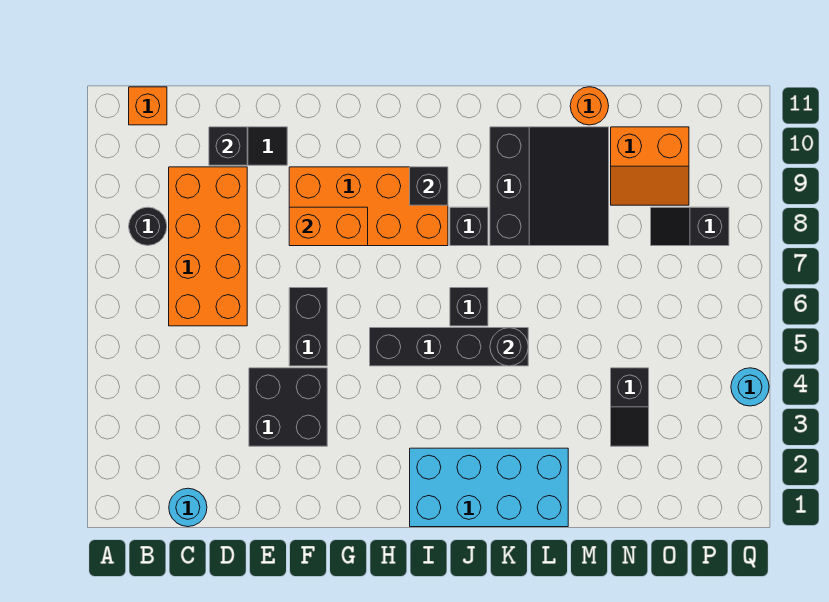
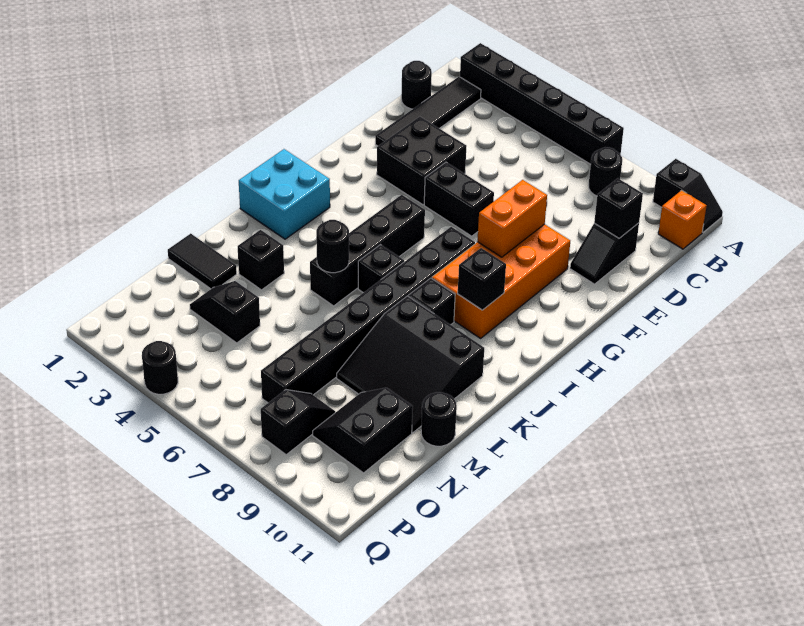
none -> black brick A2:A7 level 1
none -> black slope A10:A11 level 1 top 10
none -> black tile B2:E2 level 1
cyan round brick C1 level 1 -> black round brick C1 level 1
orange brick C6:D9 level 1 -> none
none -> black brick H7:O7 level 1
cyan brick I1:L2 level 1 -> cyan brick I1:J2 level 1
none -> black brick L3 level 1
none -> black tile M1:M2 level 1
orange round brick M11 level 1 -> black round brick M11 level 1
orange slope N9:O10 level 1 top 10 -> black slope N9:O10 level 1 top 10
cyan round brick Q4 level 1 -> black round brick Q4 level 1

